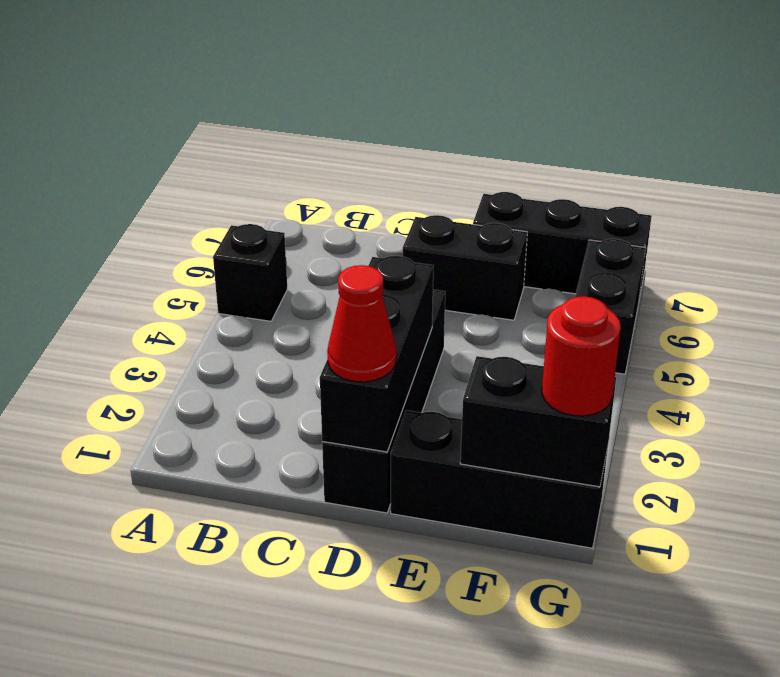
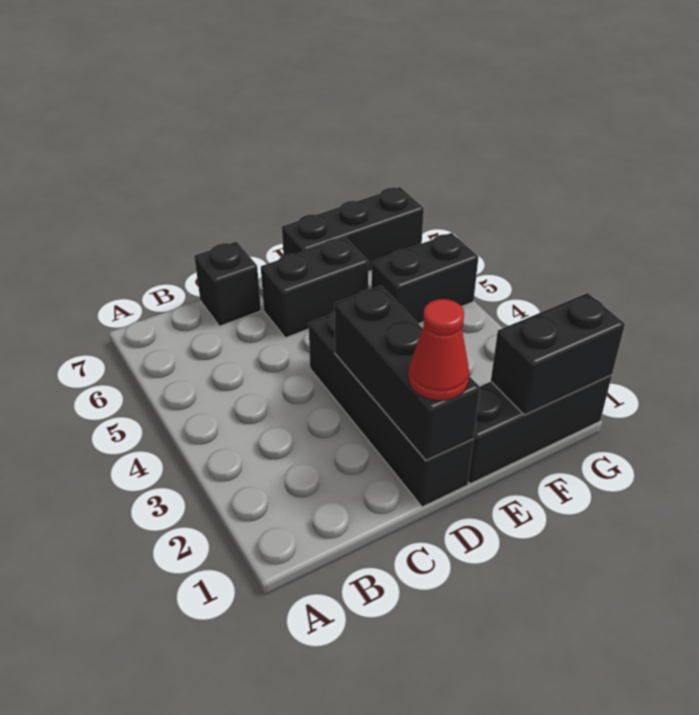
black brick A5 level 1 -> black brick C7 level 1
red round brick G1 level 3 -> none
black brick G5:G6 level 1 -> black brick F5:G5 level 1

